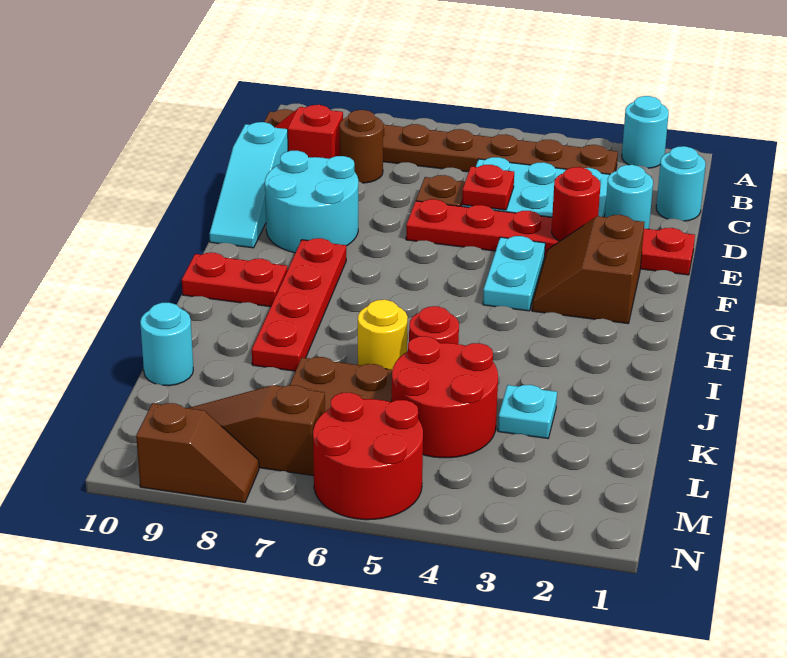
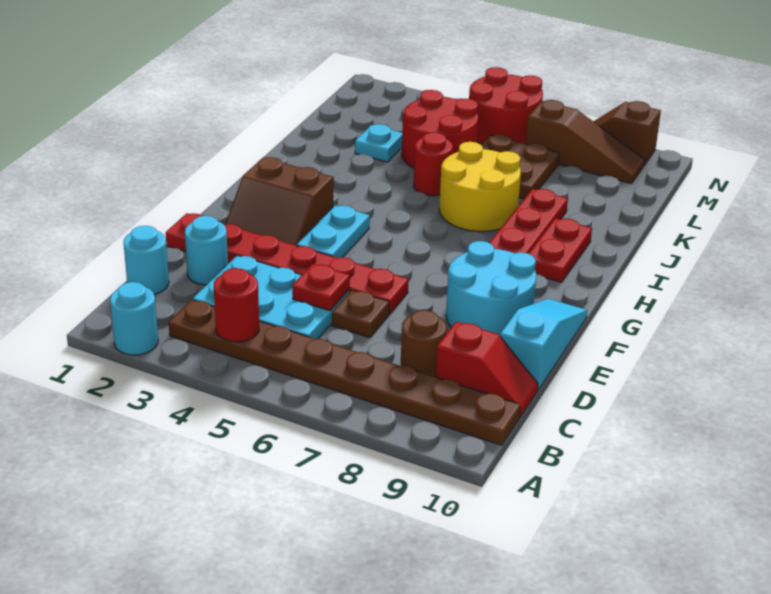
red round brick E3 level 2 -> red round brick B4 level 2
brown slope F2:G3 level 1 top 2 -> brown slope F2:G3 level 1 top G
red plate H9:H10 level 1 -> red plate H9:I9 level 1
yellow round brick J6 level 1 -> yellow round brick I6:J7 level 1
cyan round brick K10 level 1 -> none

